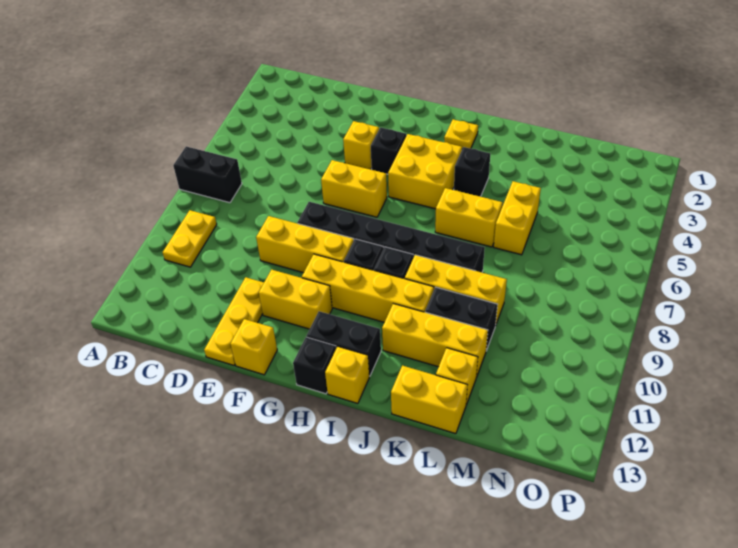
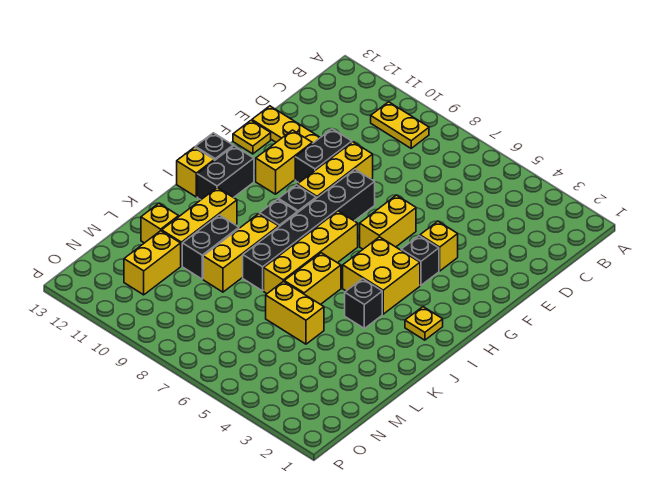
black brick A7:B7 level 1 -> black brick E10:F10 level 1
yellow brick F13 level 1 -> yellow plate F13 level 1
yellow brick G10:J10 level 1 -> yellow brick H7:K7 level 1
yellow brick K13:L13 level 1 -> yellow brick M11:N11 level 1

